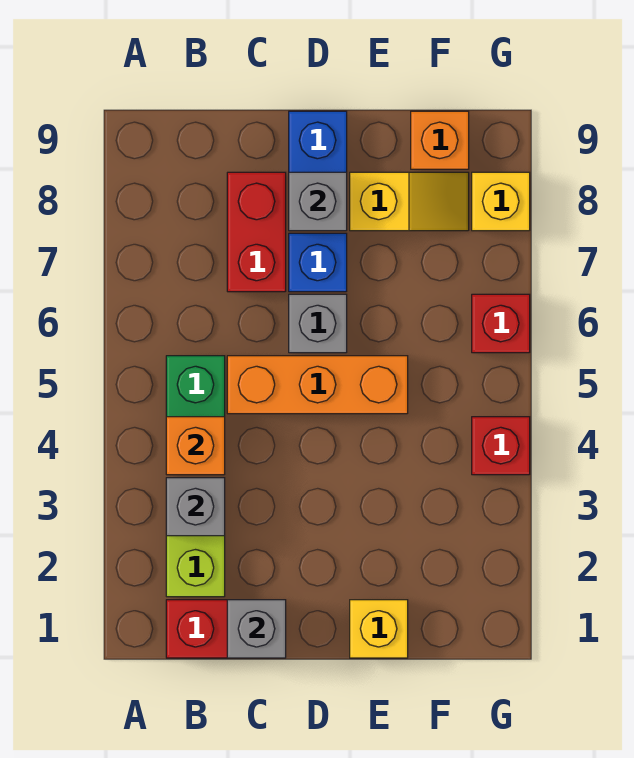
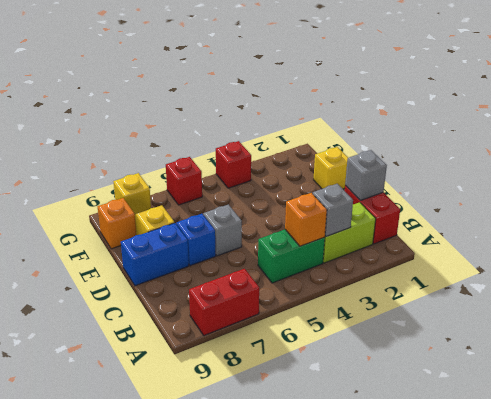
orange brick C5:E5 level 1 -> none
red brick C7:C8 level 1 -> red brick A7:A8 level 1
grey brick D8 level 2 -> none

